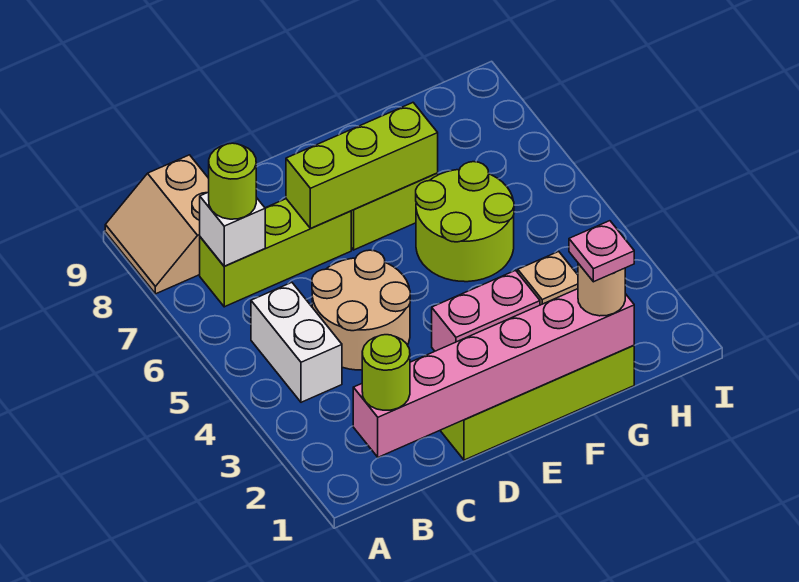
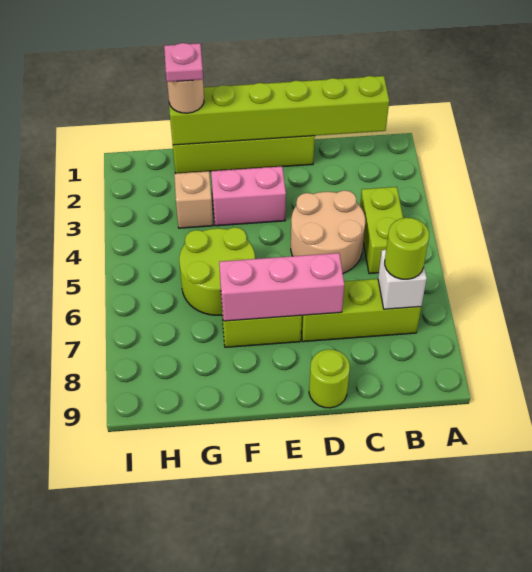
tan slope A8:B9 level 1 top B -> none
pink brick B1:G1 level 2 -> lime brick B1:G1 level 2
lime round brick B1 level 3 -> lime round brick D9 level 1
white brick B4:B5 level 1 -> lime brick B4:B5 level 1
lime brick D7:F7 level 2 -> pink brick D7:F7 level 2

